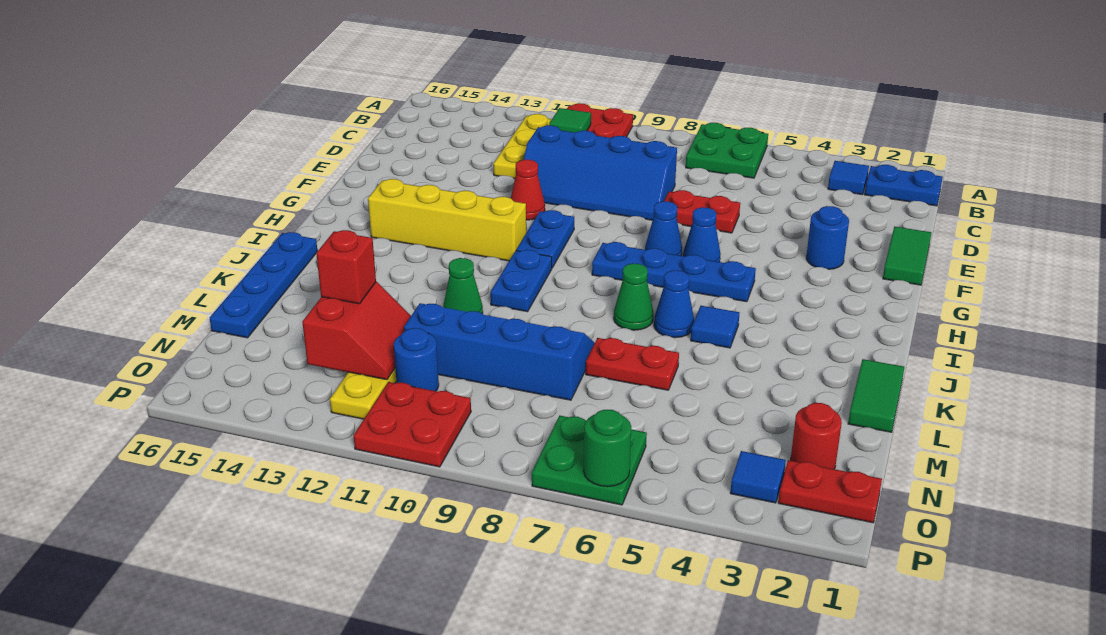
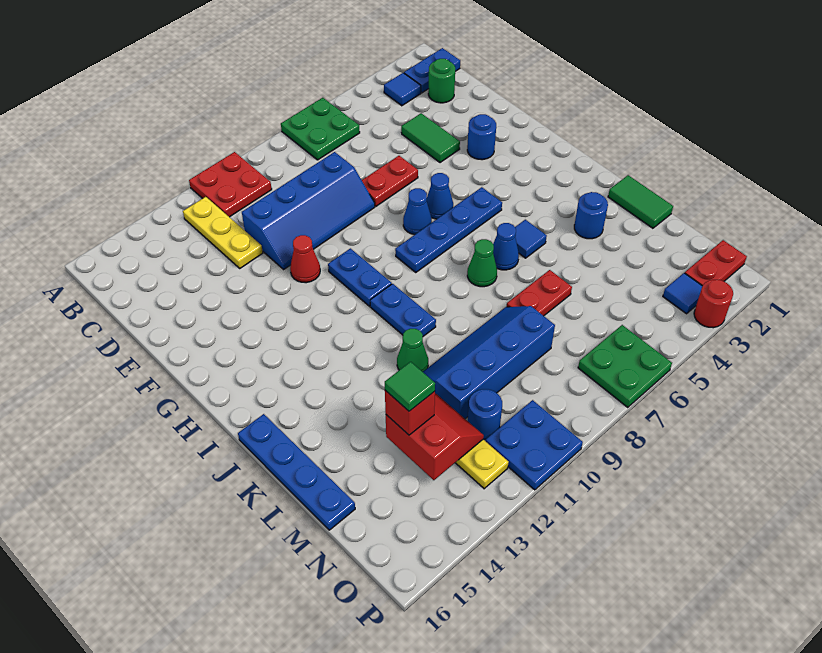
green tile B11 level 2 -> green tile M13 level 4
green tile E1:F1 level 1 -> green tile D4:E4 level 1
yellow brick H11:H14 level 1 -> none
none -> blue round brick K3 level 1
red round brick N2 level 1 -> red round brick P3 level 1
red plate O10:P11 level 1 -> blue plate O10:P11 level 1
green round brick P6 level 2 -> green round brick C2 level 1

